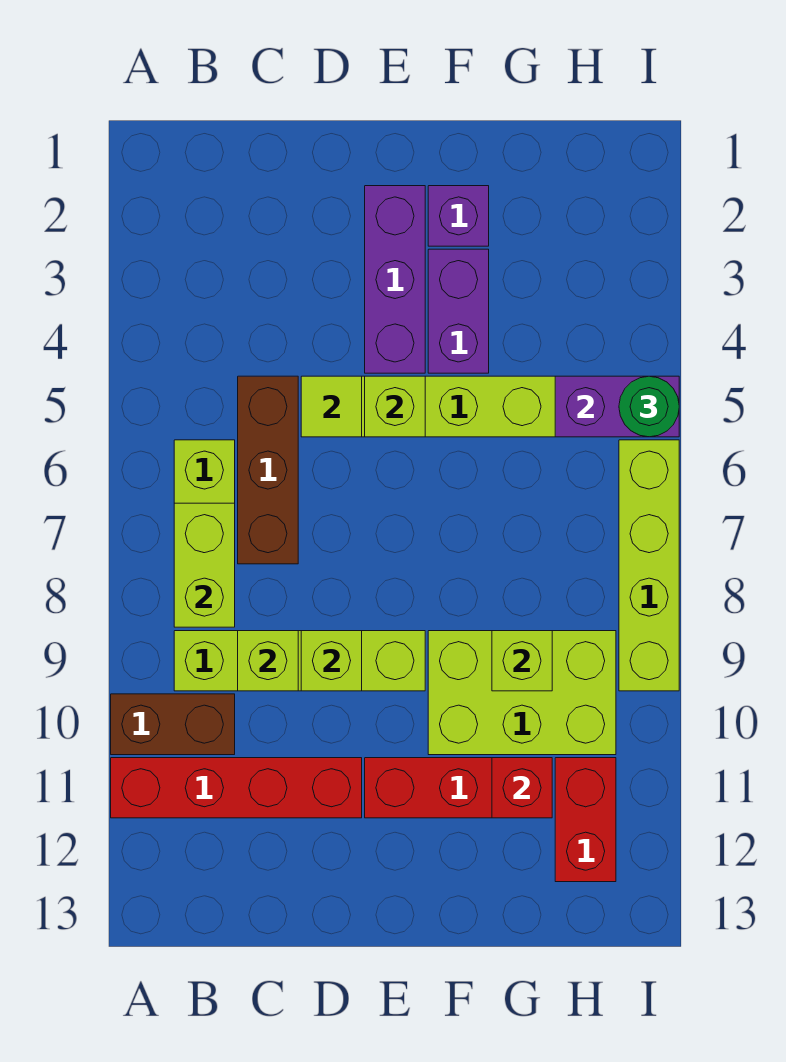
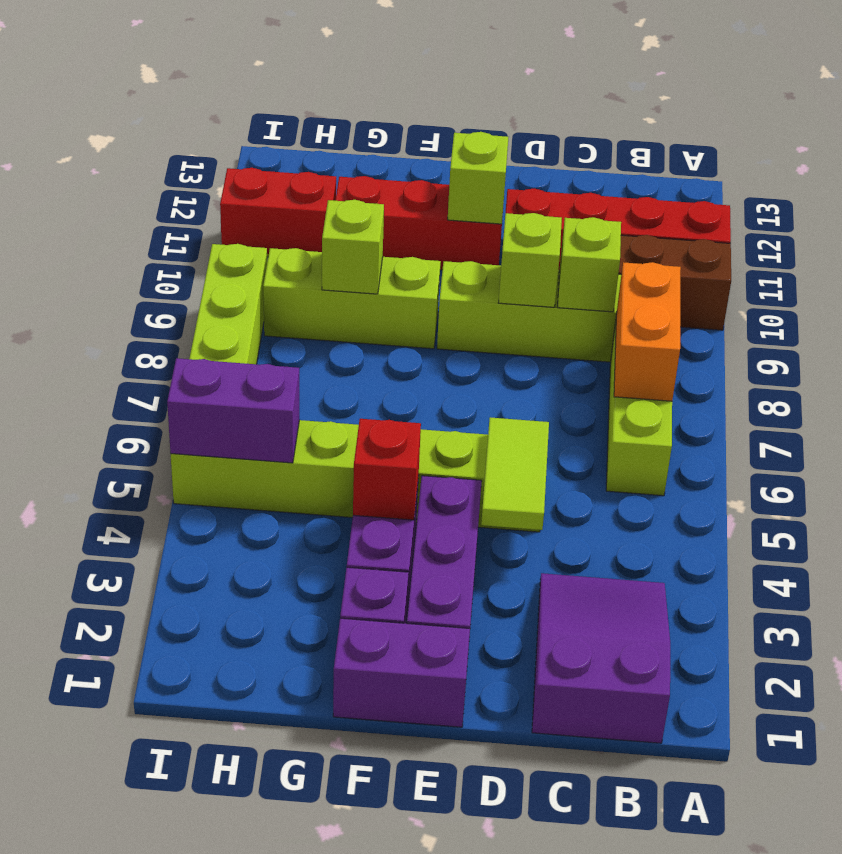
none -> purple slope B1:C3 level 1 top 1
lime brick B7:B8 level 2 -> orange brick B7:B8 level 2
brown brick C5:C7 level 1 -> none
lime tile D5 level 2 -> lime tile D4:D5 level 2
none -> purple brick E1:F1 level 1
lime brick E5 level 2 -> lime brick E11 level 2
lime brick F9:H10 level 1 -> lime brick F9:H9 level 1
red brick G11 level 2 -> red brick F4 level 2
red brick H11:H12 level 1 -> red brick H11:I11 level 1
green round brick I5 level 3 -> none

